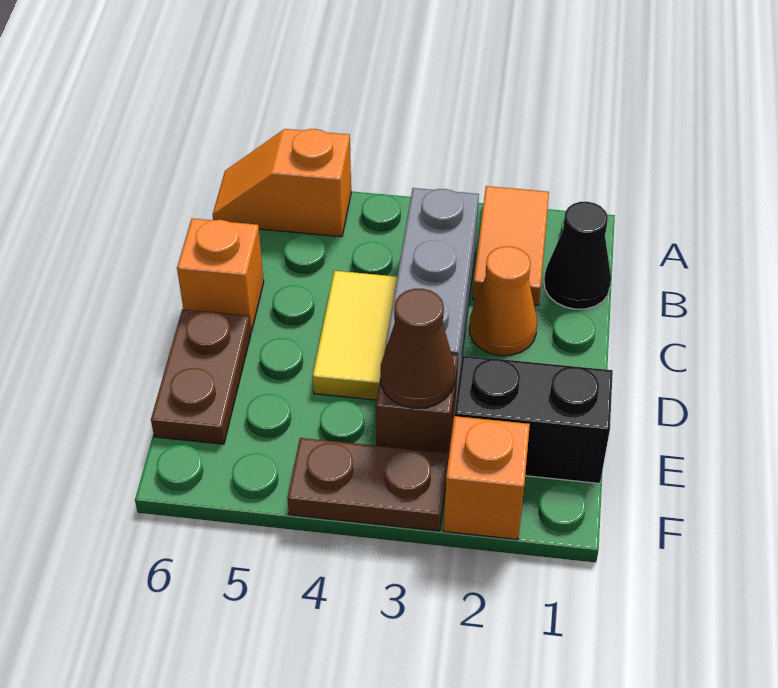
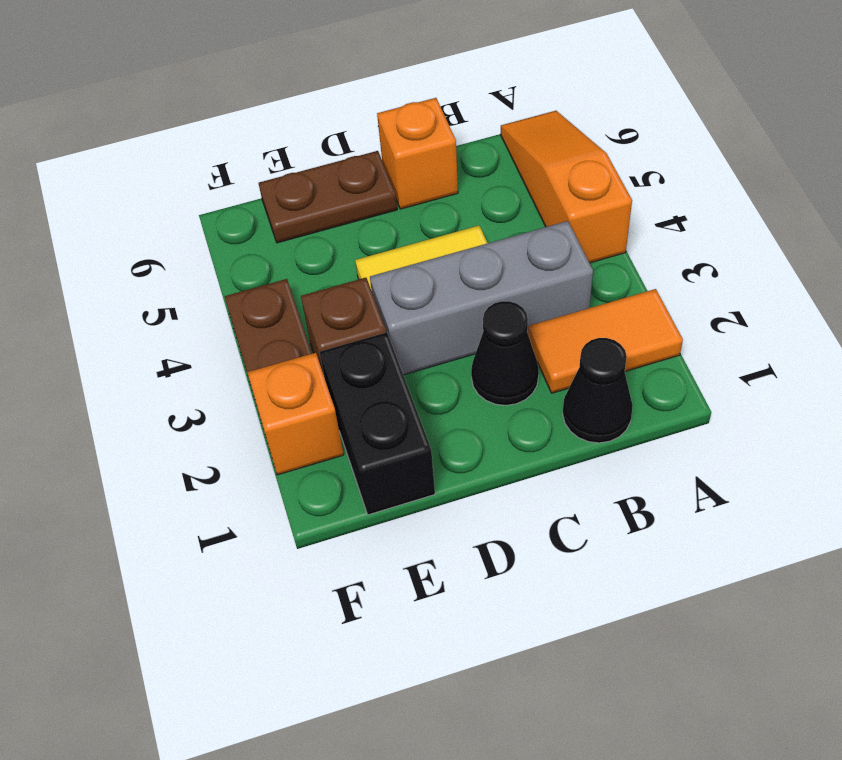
orange slope A5:A6 level 1 top 5 -> orange slope A4:A6 level 1 top 4
orange cone C2 level 1 -> black cone C2 level 1
brown cone E3 level 2 -> none

